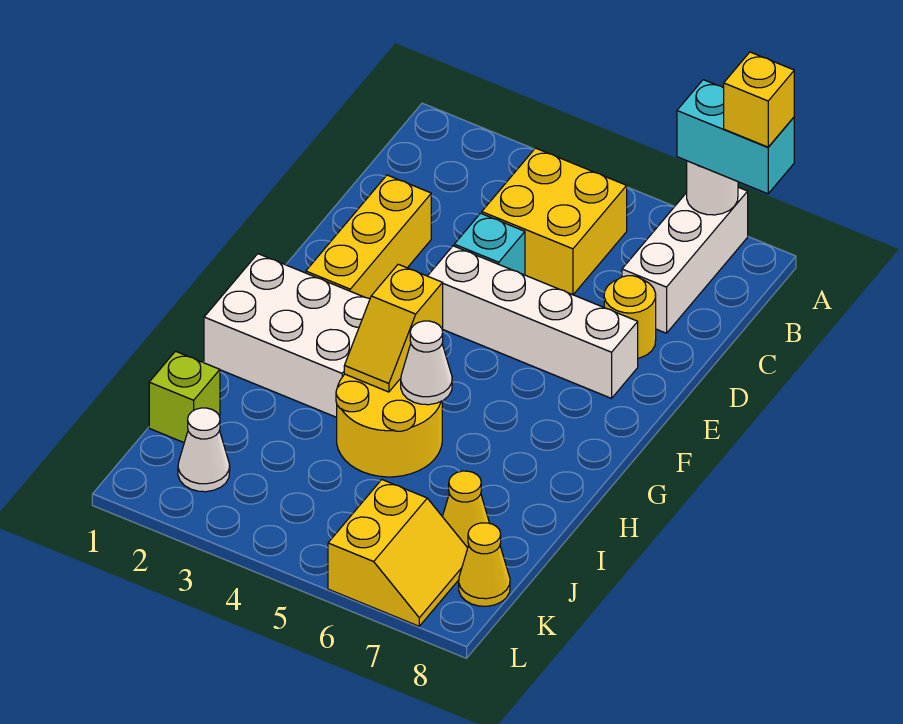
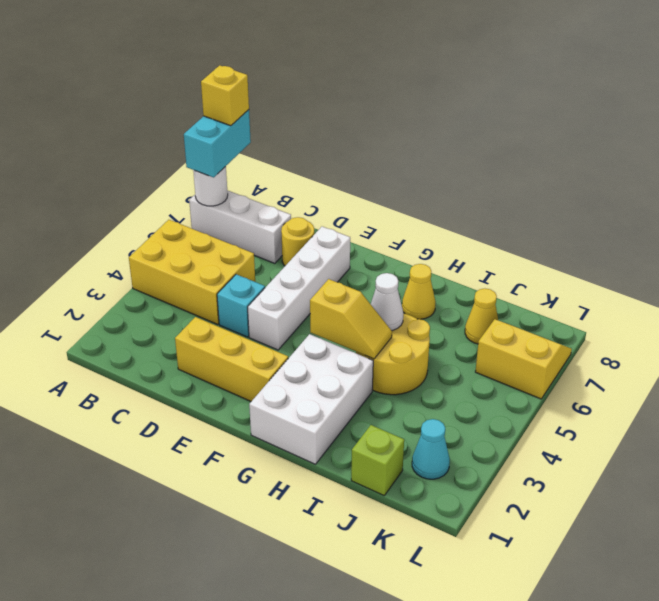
yellow brick B4:C5 level 1 -> yellow brick A4:C5 level 1
white cone K2 level 1 -> cyan cone K2 level 1
yellow cone K8 level 1 -> yellow cone H7 level 1

